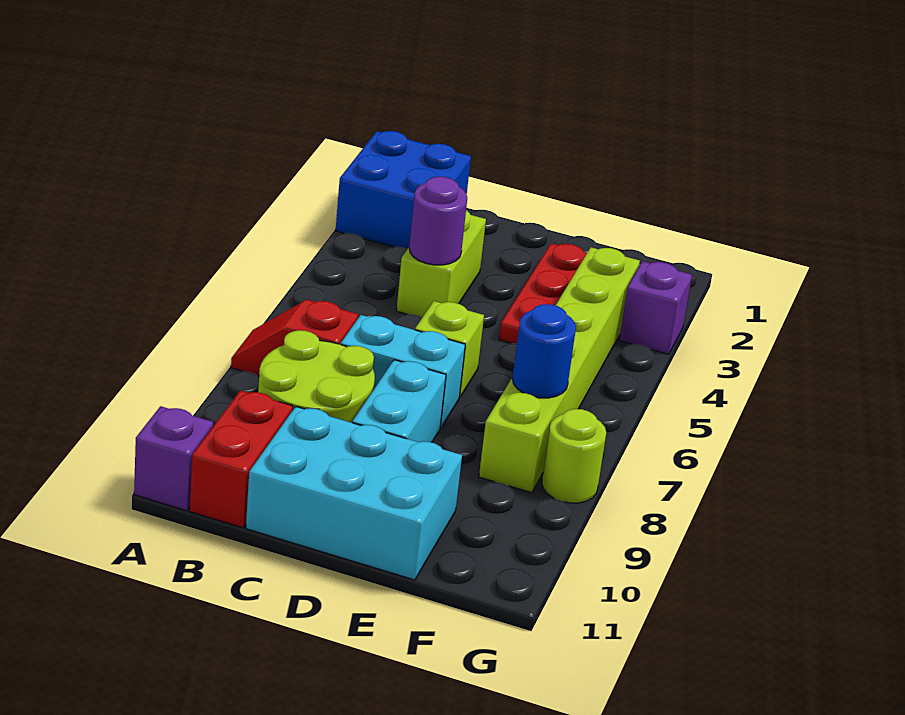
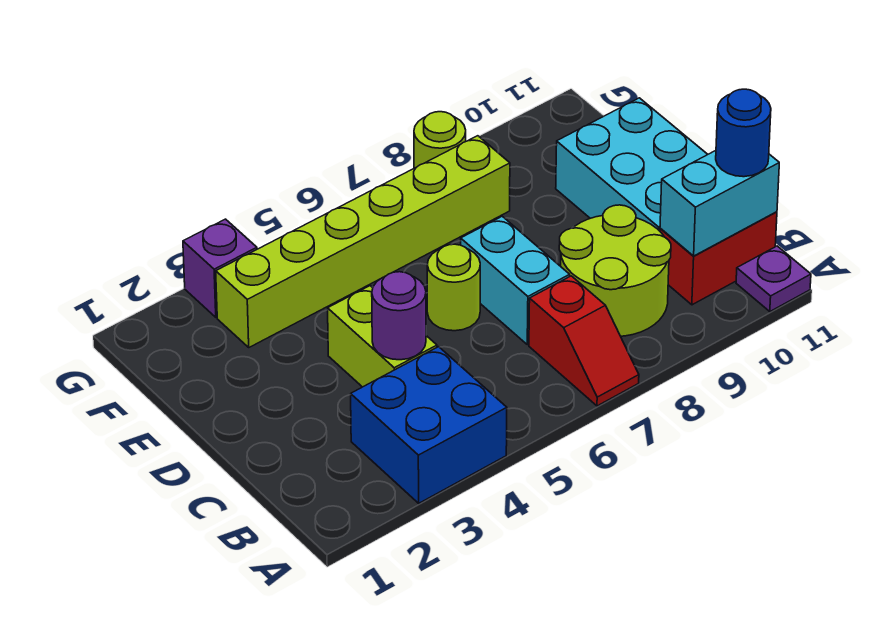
blue brick A1:B2 level 1 -> blue brick A3:B4 level 1
purple brick A11 level 1 -> purple plate A11 level 1
lime brick C3:C4 level 1 -> lime brick C4:D4 level 1
lime brick D6 level 1 -> lime round brick D6 level 1
cyan brick D8:D9 level 1 -> cyan brick B10:B11 level 2
red plate E2:E4 level 1 -> none
blue round brick F7 level 2 -> blue round brick B11 level 3

